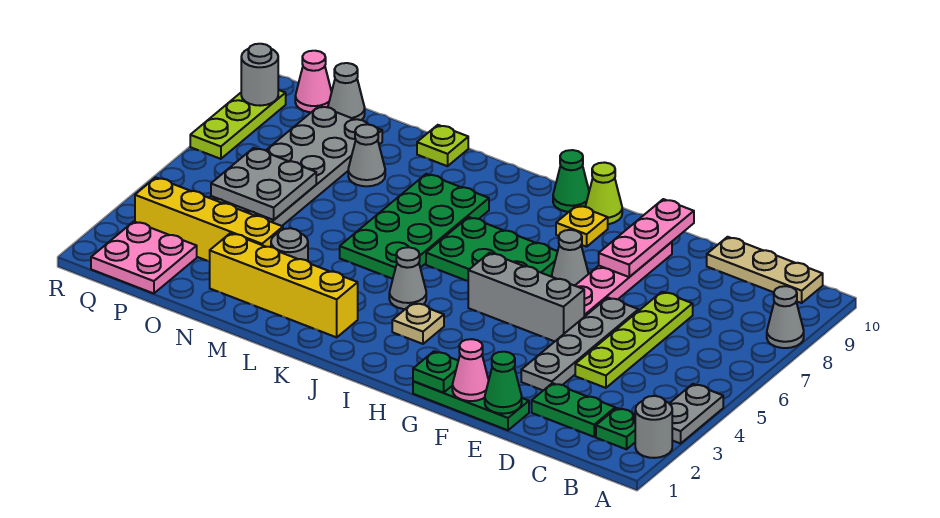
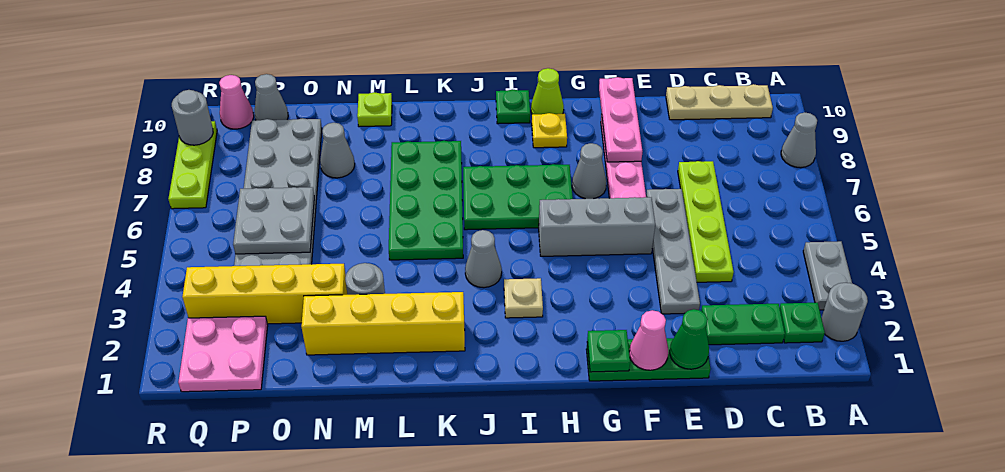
green cone I10 level 1 -> green plate I10 level 1

